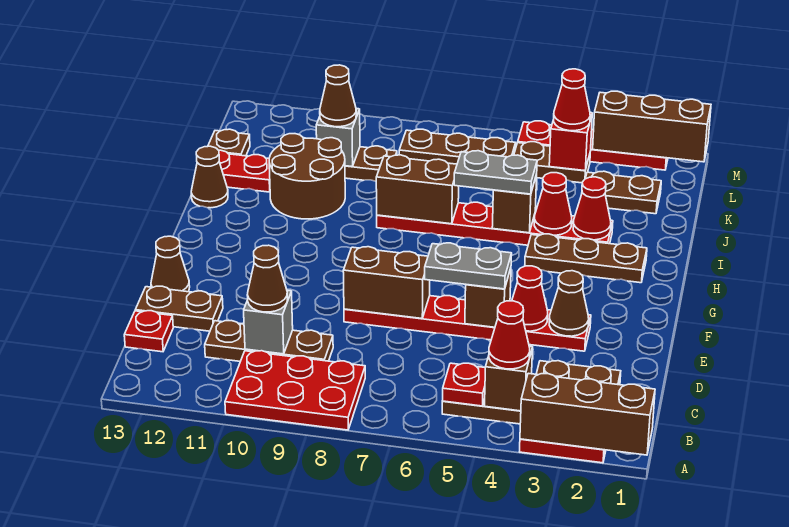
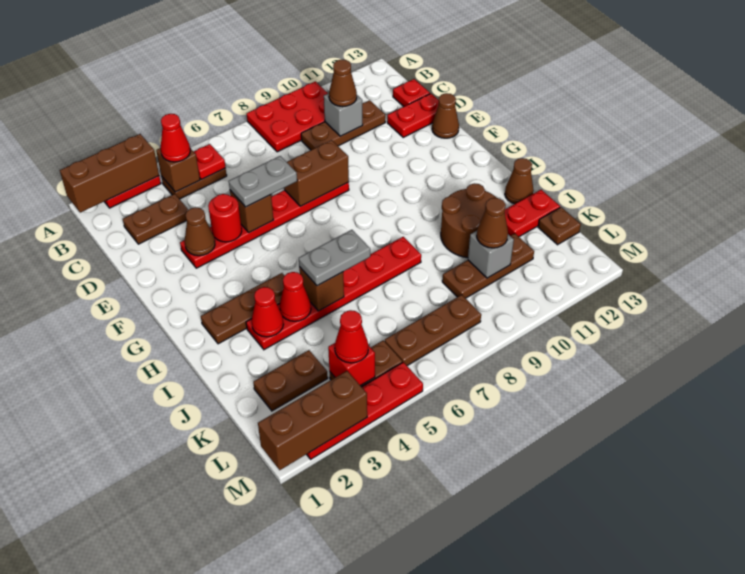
brown plate D12:D13 level 1 -> red plate D12:D13 level 1
red cone E4 level 2 -> red round brick E4 level 2
brown brick I7:I8 level 2 -> none

